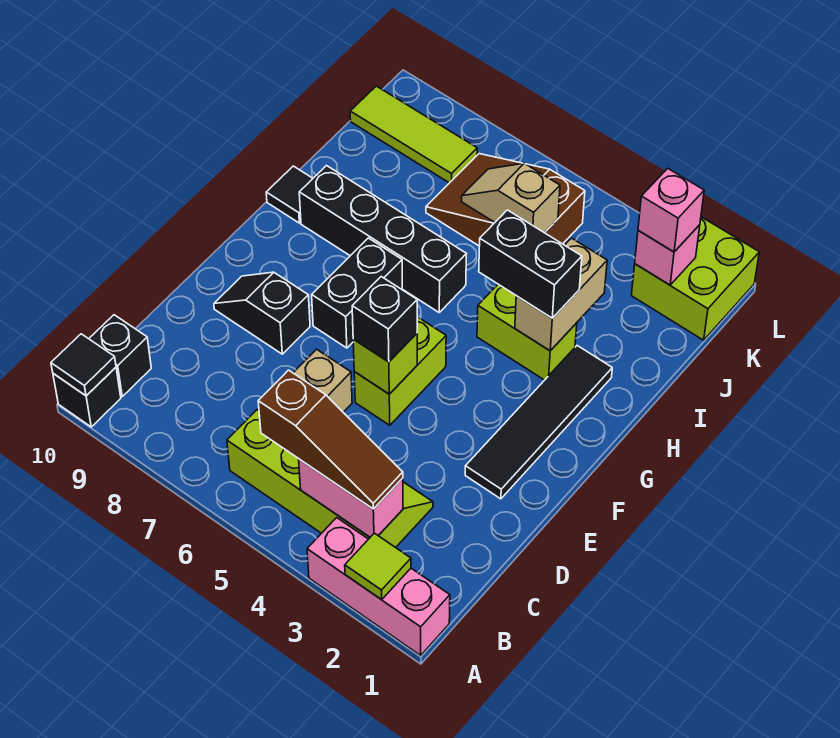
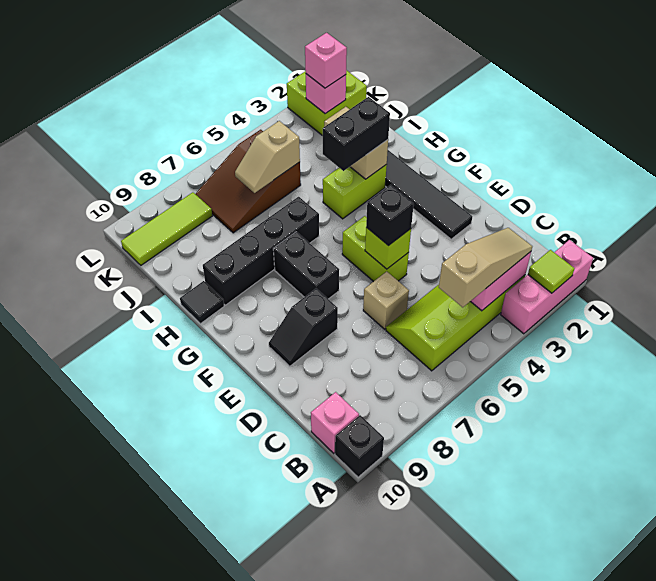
black tile A10 level 2 -> none
brown slope B3:B5 level 3 top 5 -> tan slope B3:B5 level 3 top 5
black brick B10 level 1 -> pink brick B10 level 1

